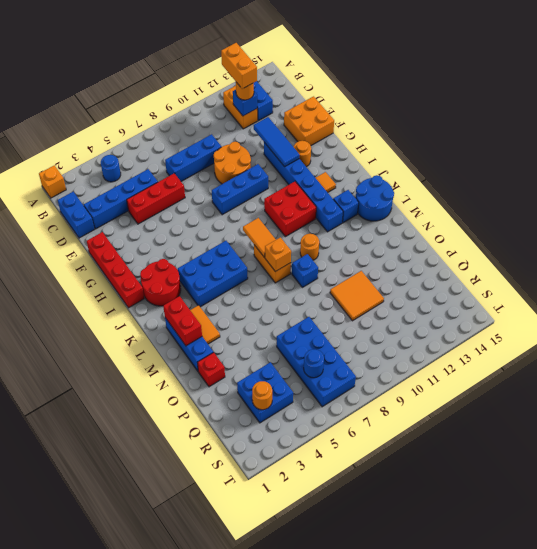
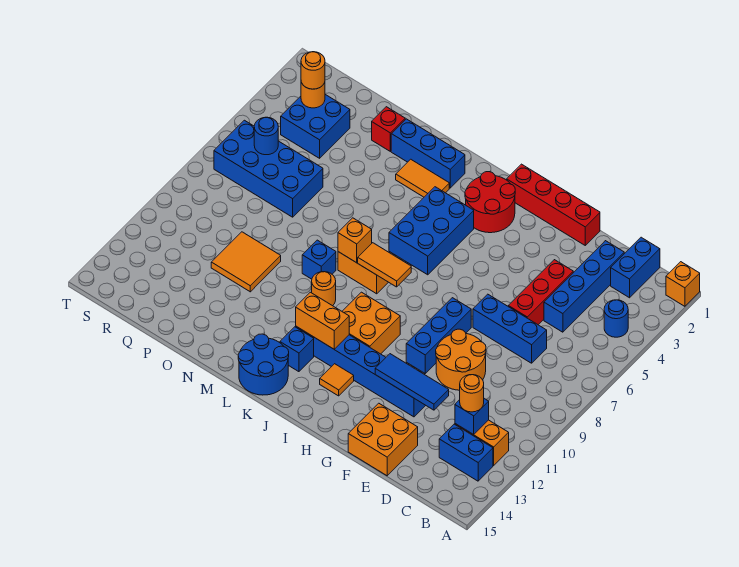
orange brick B12:C12 level 4 -> orange brick J12:K12 level 2
blue brick C1:D1 level 1 -> blue brick C1:C2 level 1
blue brick D7:D9 level 1 -> blue brick D7:F7 level 1
orange round brick G13 level 1 -> orange round brick R3 level 3
red brick I10:J11 level 1 -> orange brick I10:J11 level 1
red brick L2:M2 level 2 -> none

